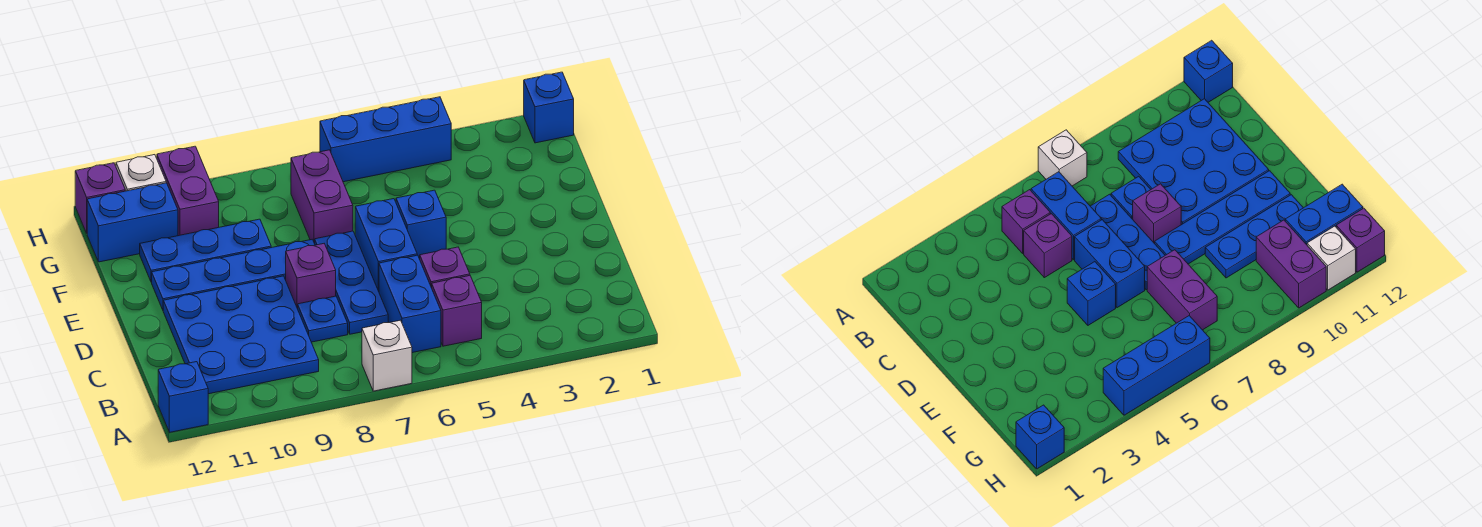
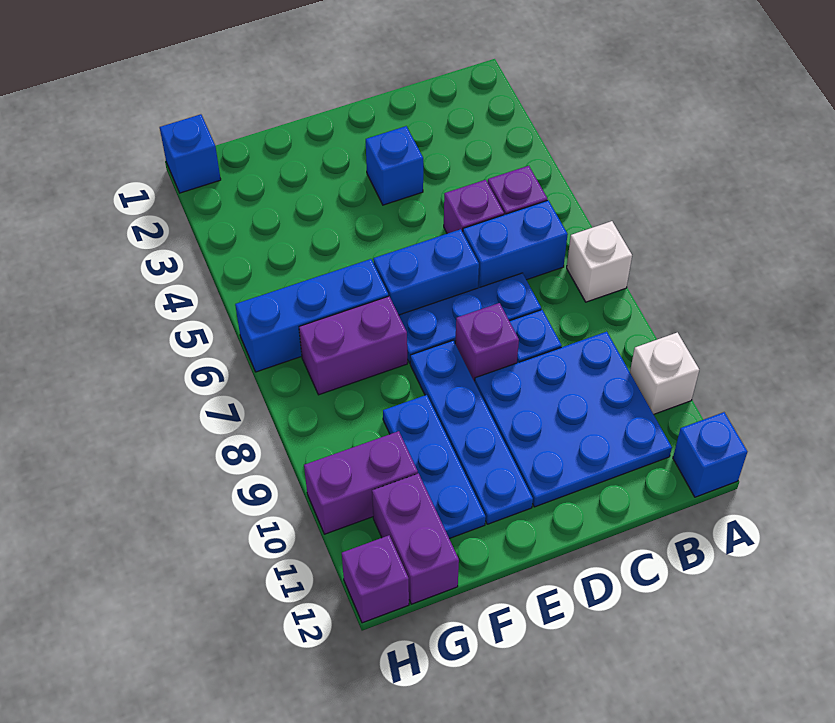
blue brick E5 level 1 -> blue brick D3 level 1
blue brick G11:G12 level 1 -> purple brick G11:G12 level 1
blue brick H4:H6 level 1 -> blue brick F6:H6 level 1
white brick H11 level 1 -> white brick A10 level 1

